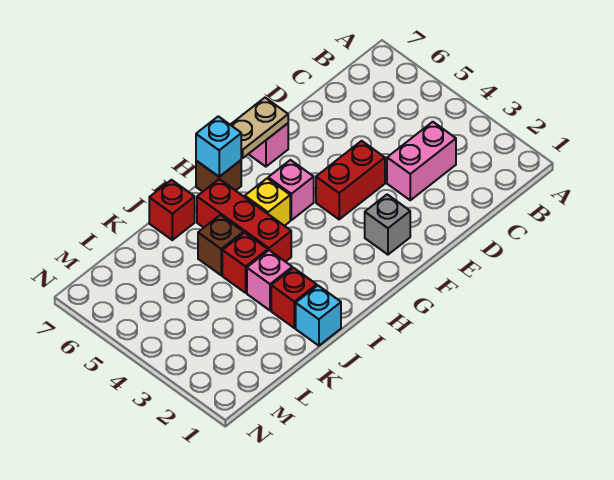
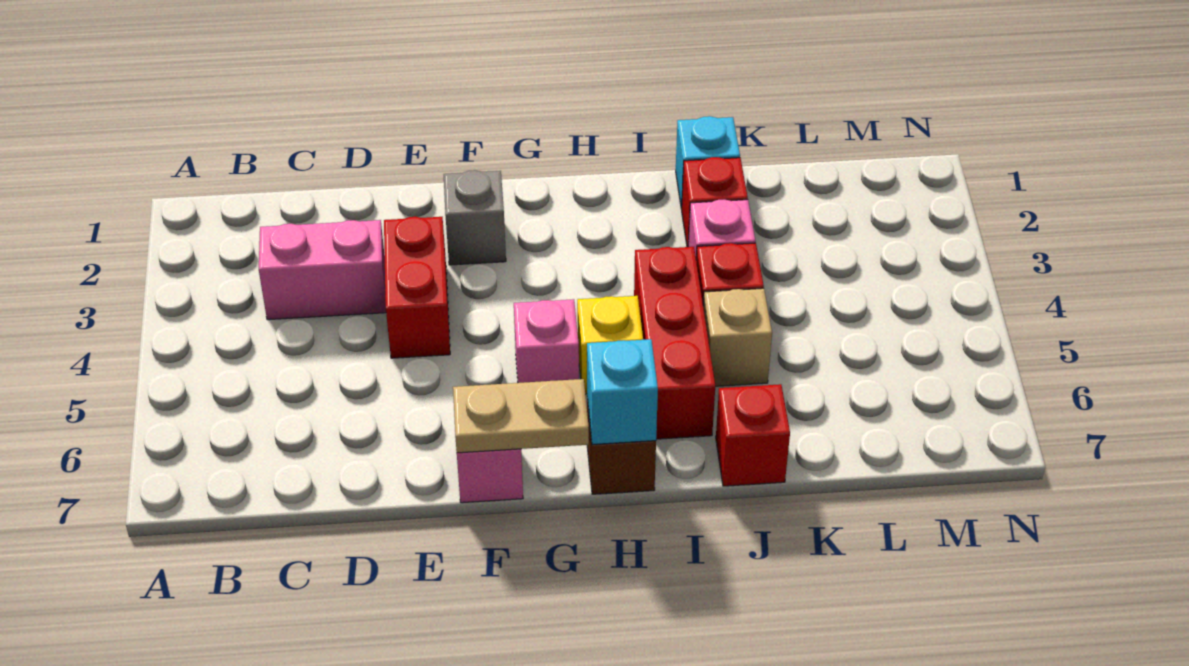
red brick E4:F4 level 1 -> red brick E3:E4 level 1
brown brick J5 level 1 -> tan brick J5 level 1

